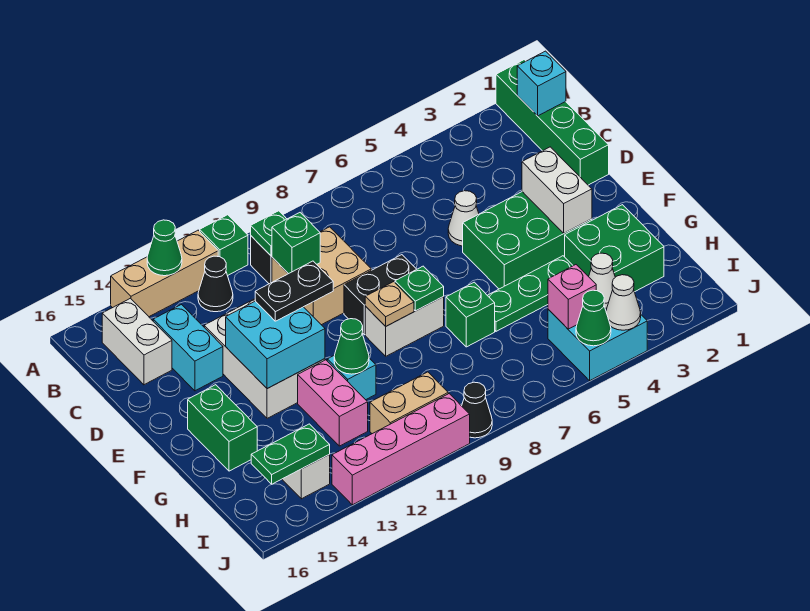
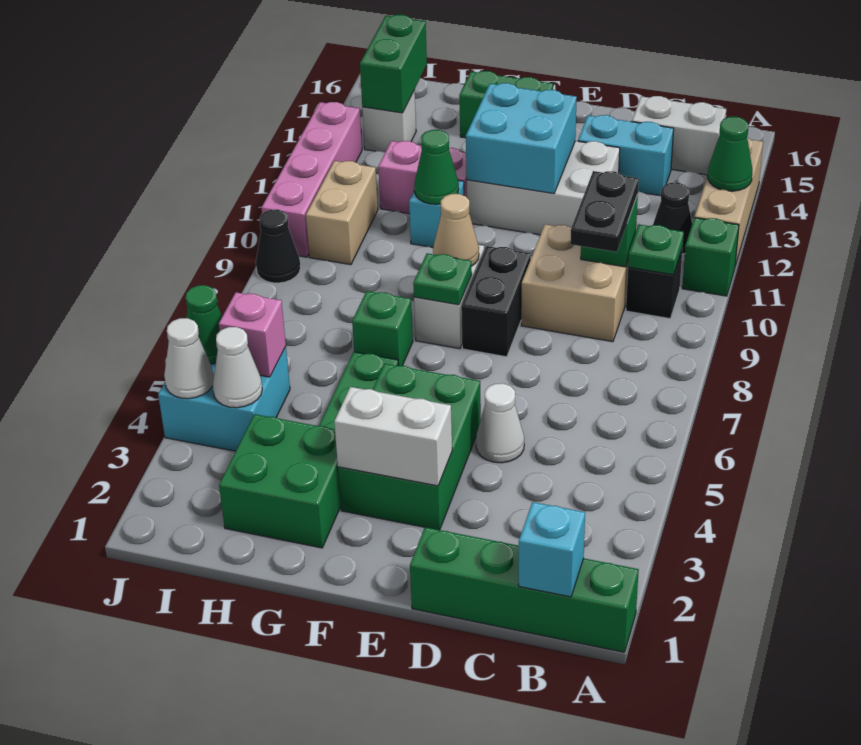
black plate E11:E12 level 3 -> black plate C9:C10 level 3
tan plate F9 level 2 -> tan cone F9 level 2
green plate I14:I15 level 2 -> green brick I14:I15 level 2

